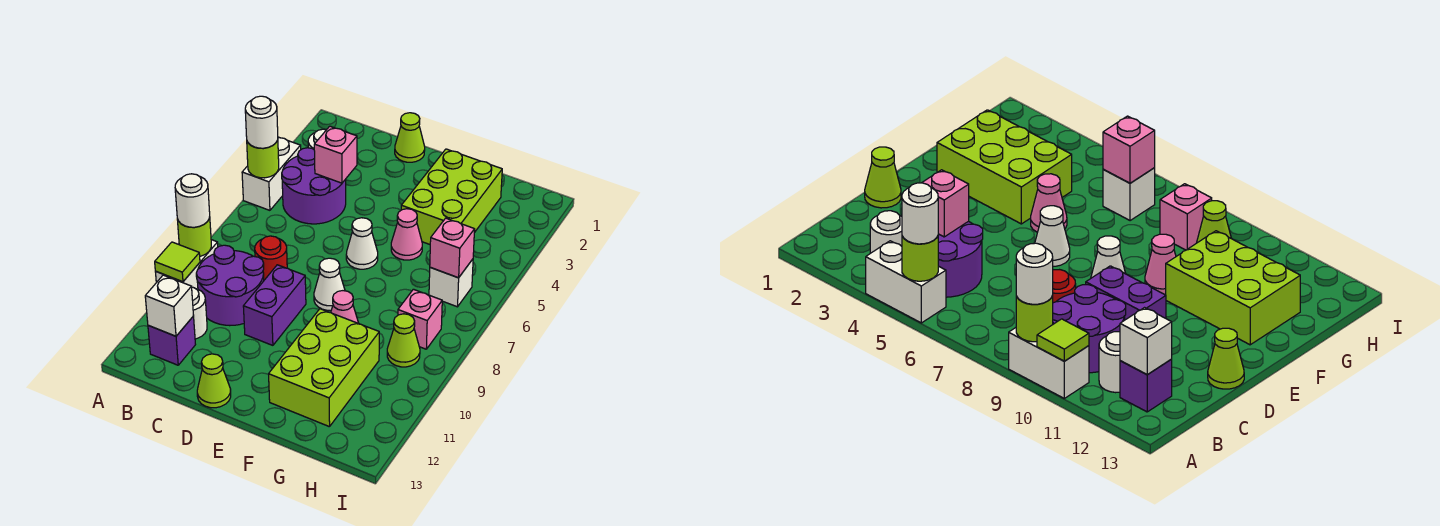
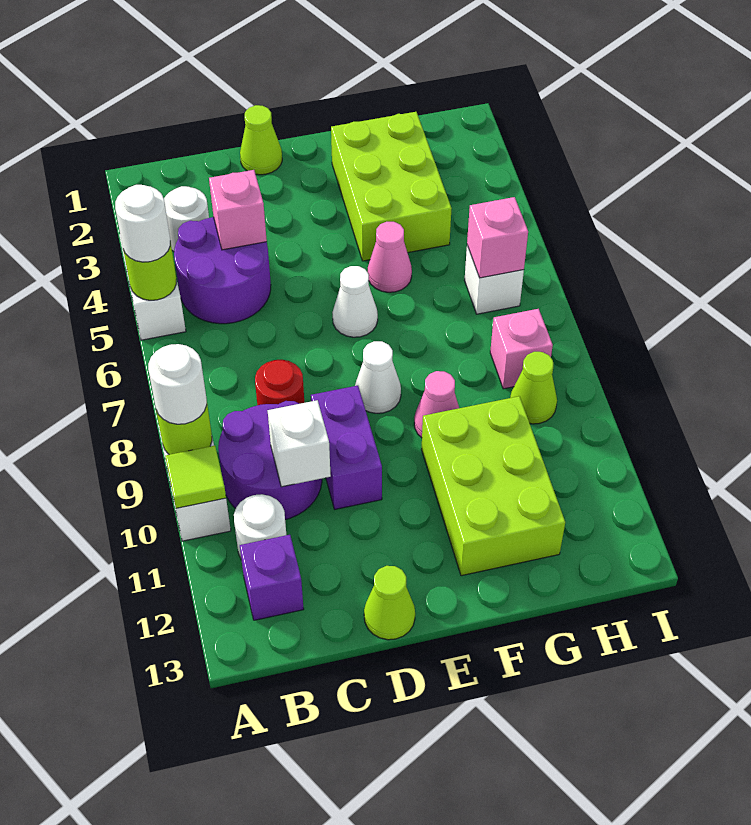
white brick B12 level 2 -> white brick C10 level 2

